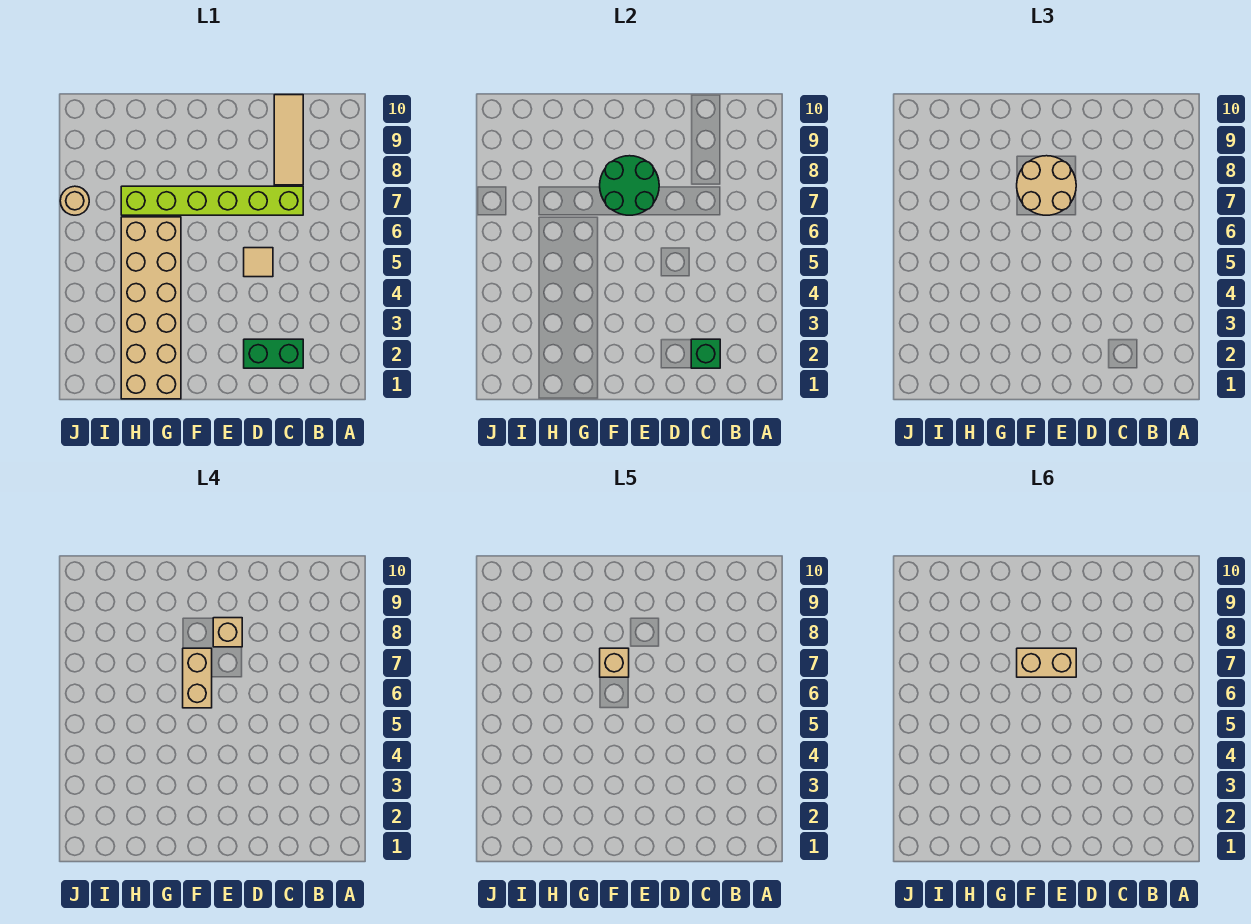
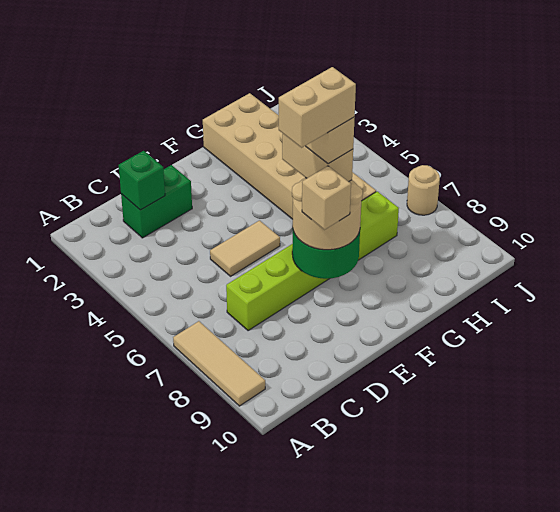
tan tile C8:C10 level 1 -> tan tile A7:A9 level 1
tan tile D5 level 1 -> tan tile D5:E5 level 1

